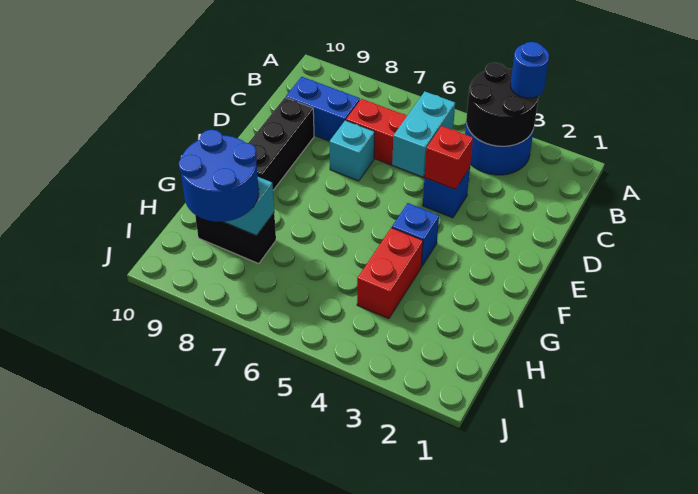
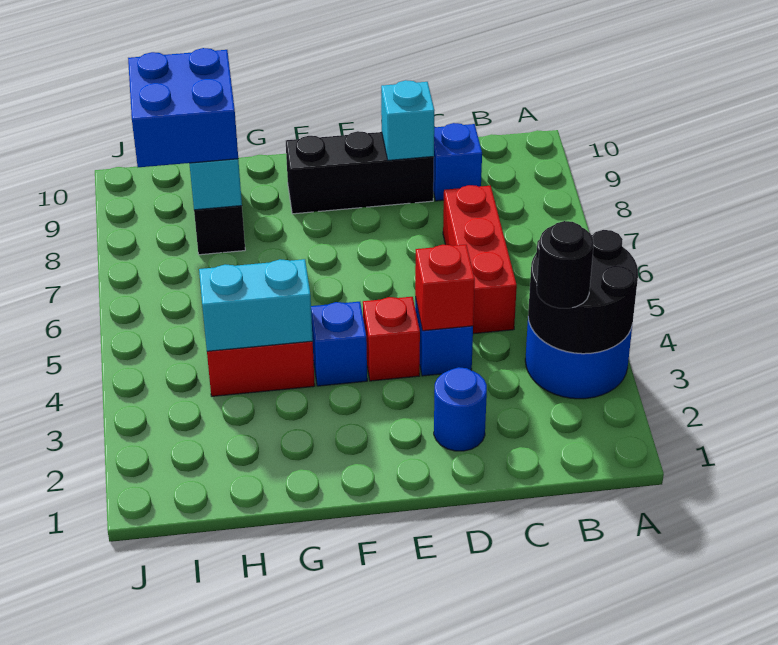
blue round brick A3 level 3 -> blue round brick D2 level 1
none -> black round brick B3 level 3
cyan brick C5:D5 level 2 -> cyan brick G4:H4 level 2
blue brick C8:C9 level 1 -> blue brick C9 level 1
cyan brick D7 level 1 -> cyan brick D9 level 2
none -> red brick E4 level 1
blue round brick H8:I9 level 3 -> blue brick H8:I9 level 3

